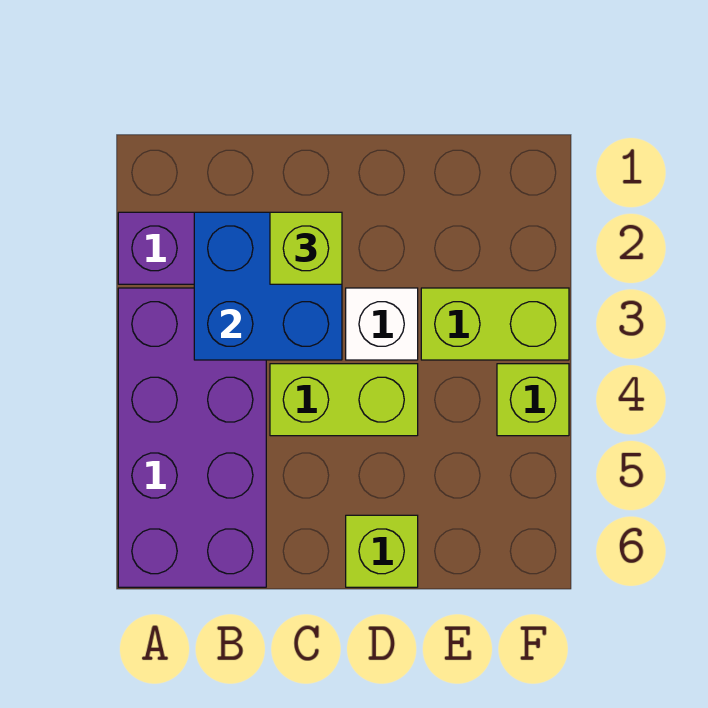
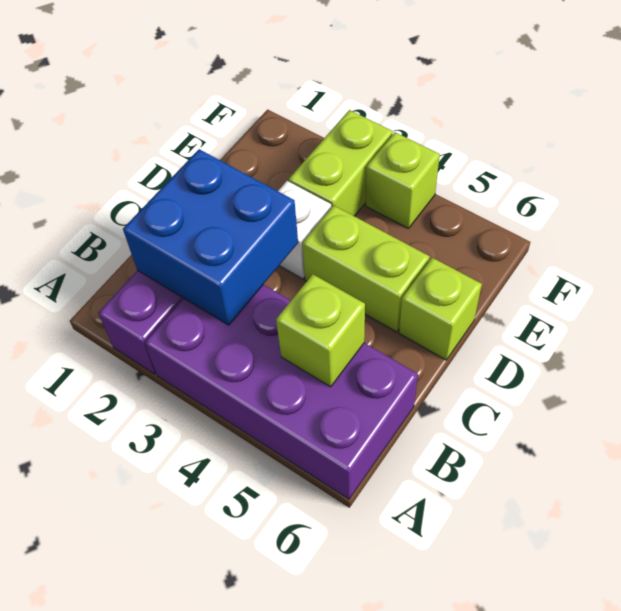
lime brick C2 level 3 -> lime brick B5 level 2
lime brick C4:D4 level 1 -> lime brick D4:D5 level 1

